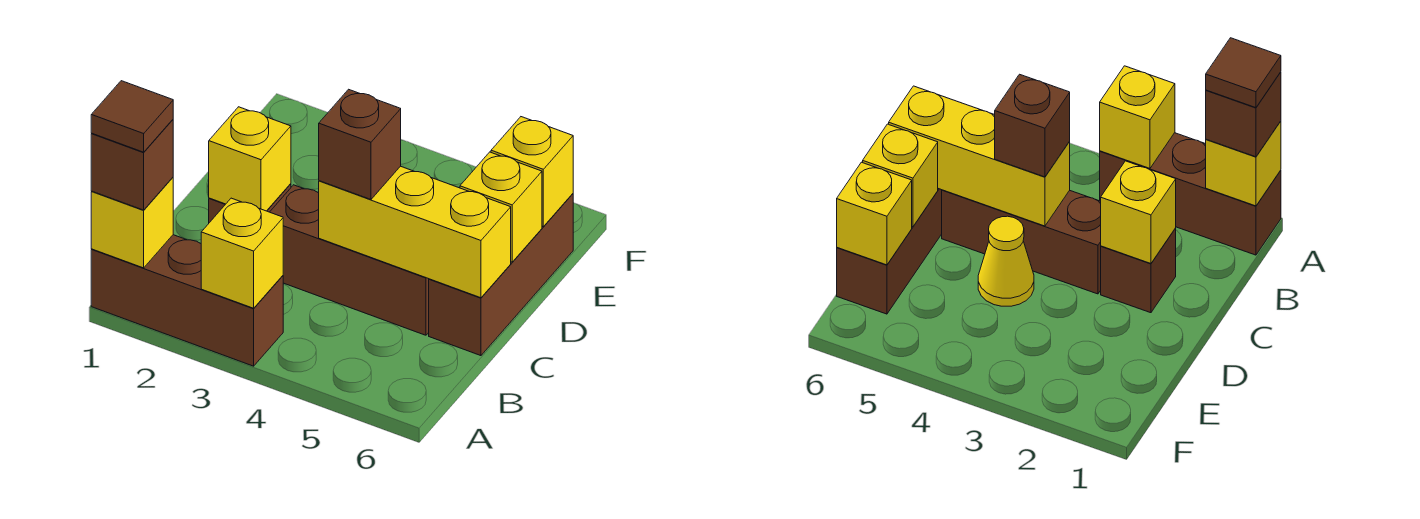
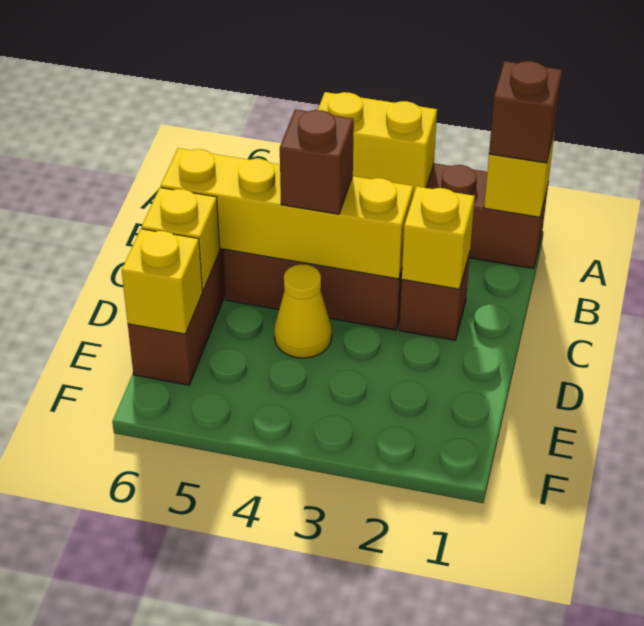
brown tile A1 level 4 -> none
yellow brick A3 level 2 -> yellow brick A3:A4 level 2
yellow brick C4:C6 level 2 -> yellow brick C3:C6 level 2

